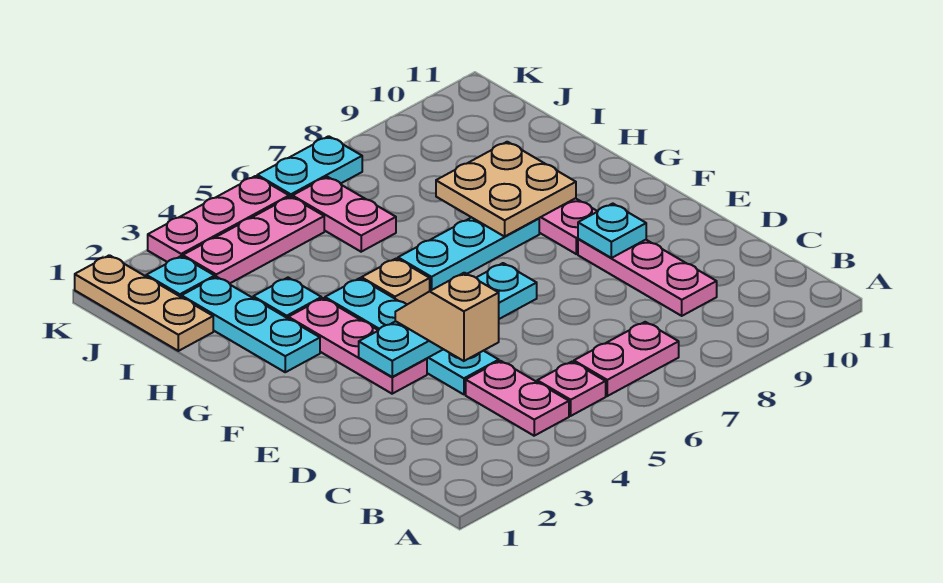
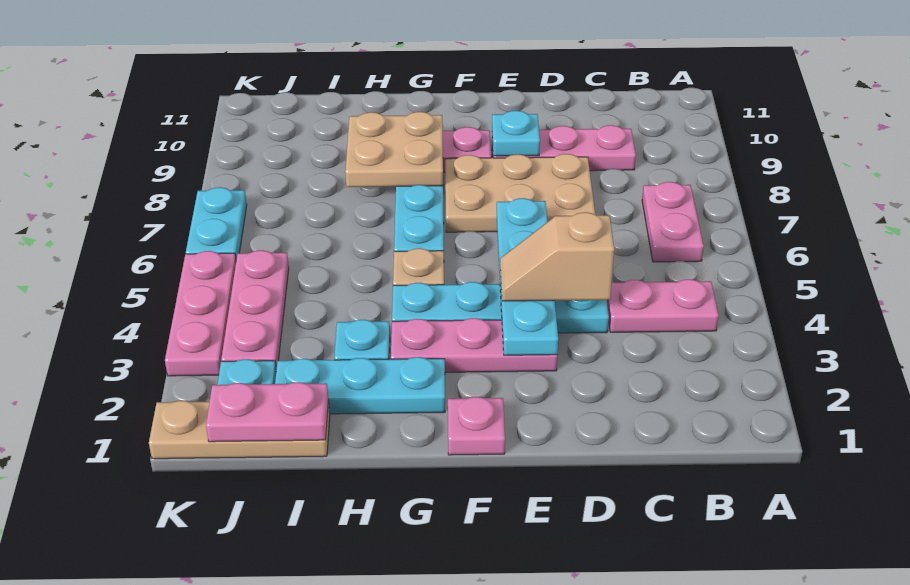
pink plate B5 level 1 -> pink plate F1 level 1
none -> tan plate D7:F8 level 1
pink plate I6:J6 level 1 -> pink plate I1:J1 level 2

